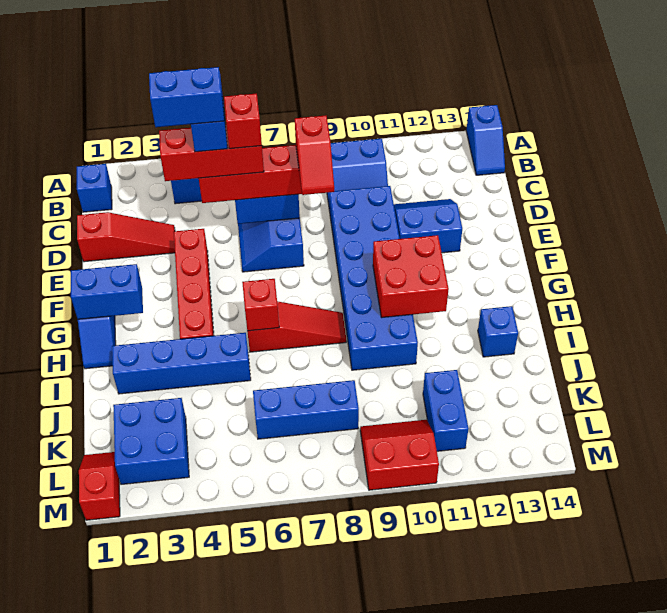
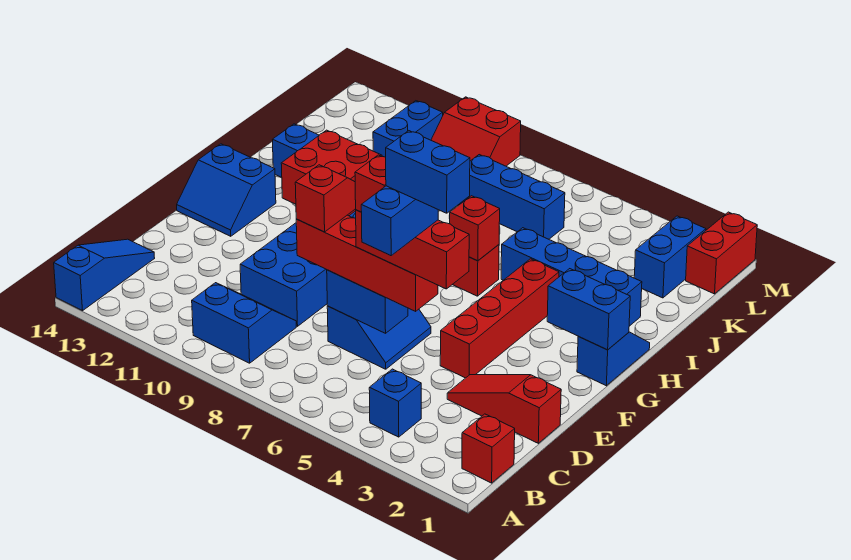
blue slope A14:B14 level 1 top A -> blue slope A14:C14 level 1 top A
blue brick B1 level 1 -> red brick B1 level 1
blue slope D11:E12 level 1 top E -> blue slope F13:G14 level 1 top G
blue brick K2:L3 level 1 -> blue brick K2:L2 level 1
red slope L1:M1 level 1 top M -> red brick L1:M1 level 1

